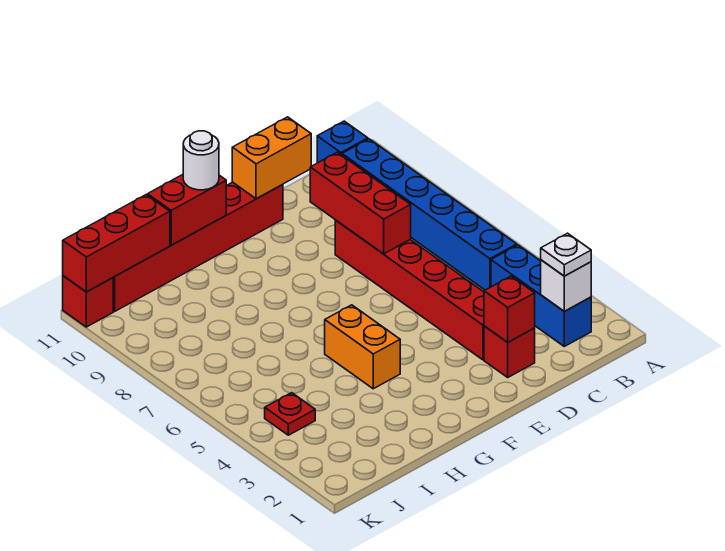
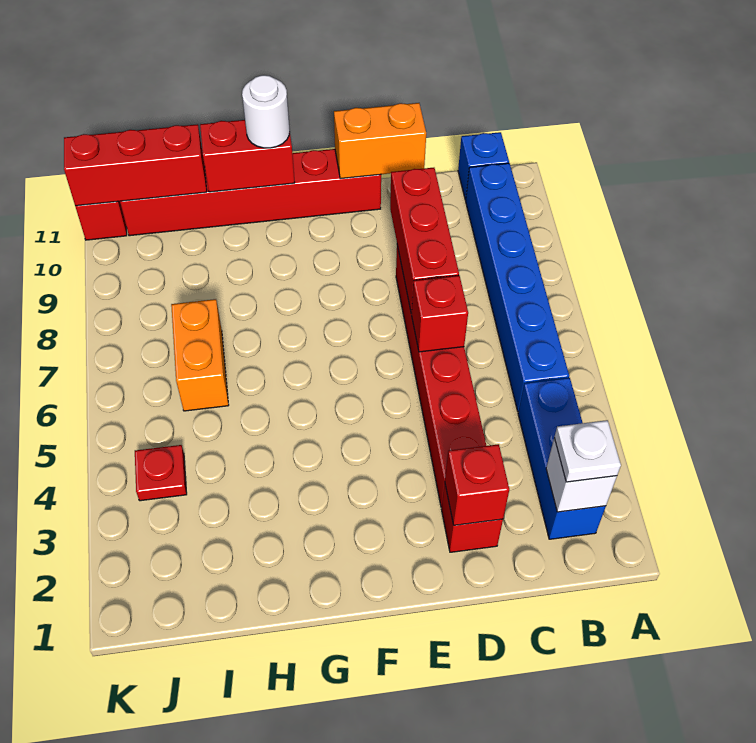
none -> red brick D6 level 2
orange brick G4:G5 level 1 -> orange brick I6:I7 level 1

